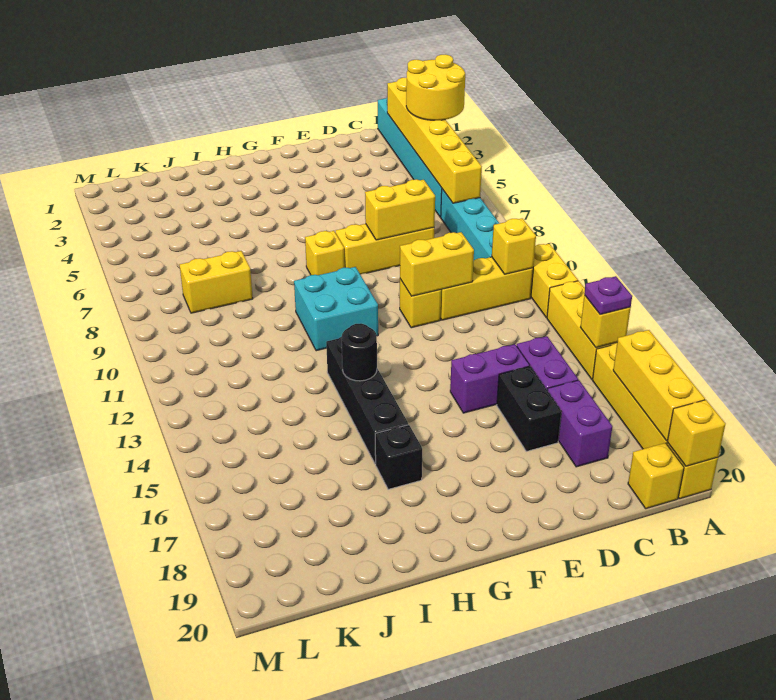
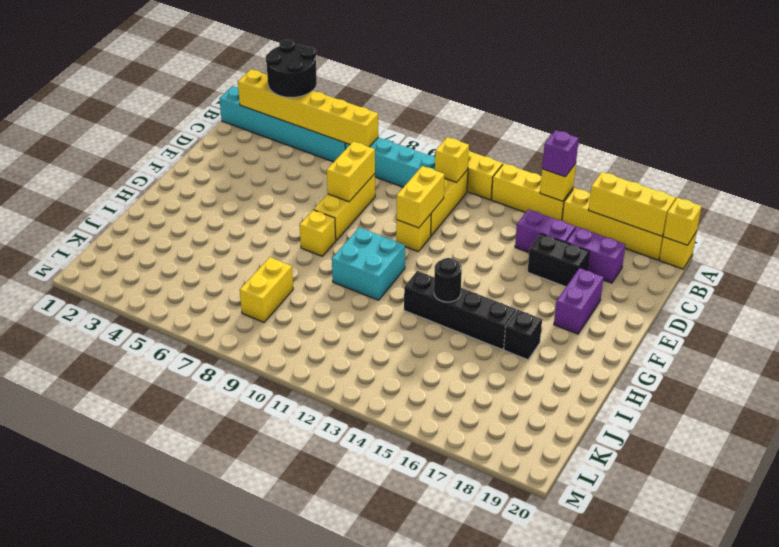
yellow round brick A3:B4 level 3 -> black round brick A3:B4 level 3
purple plate A15 level 3 -> purple brick A15 level 3
yellow brick B20 level 1 -> none
purple brick D15:E15 level 1 -> purple brick E18:F18 level 1

